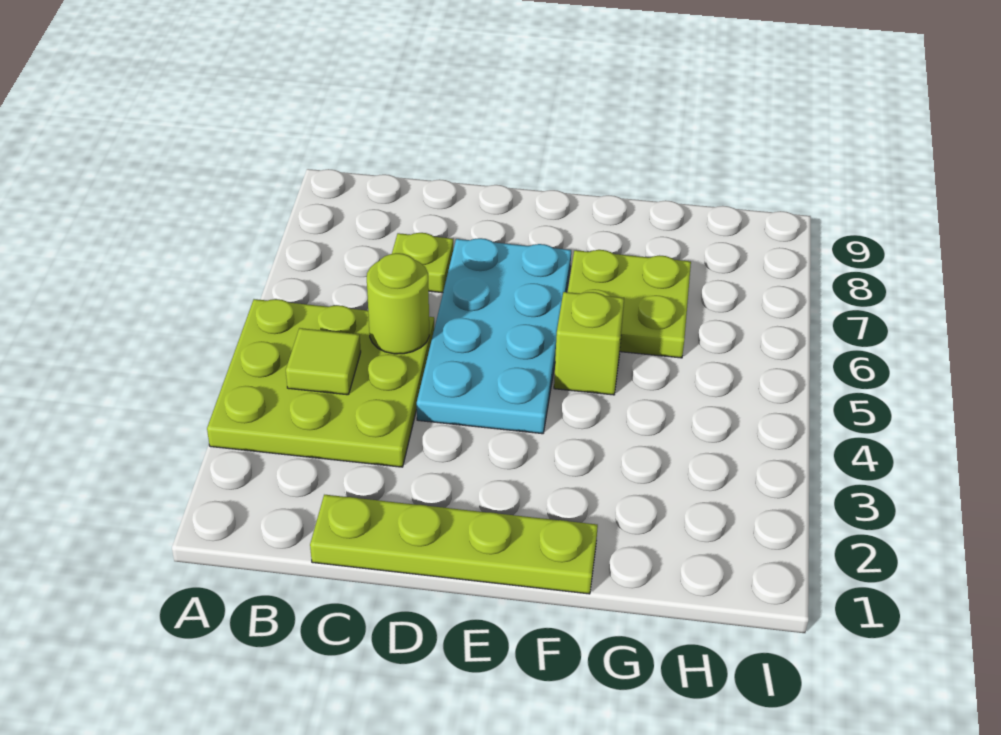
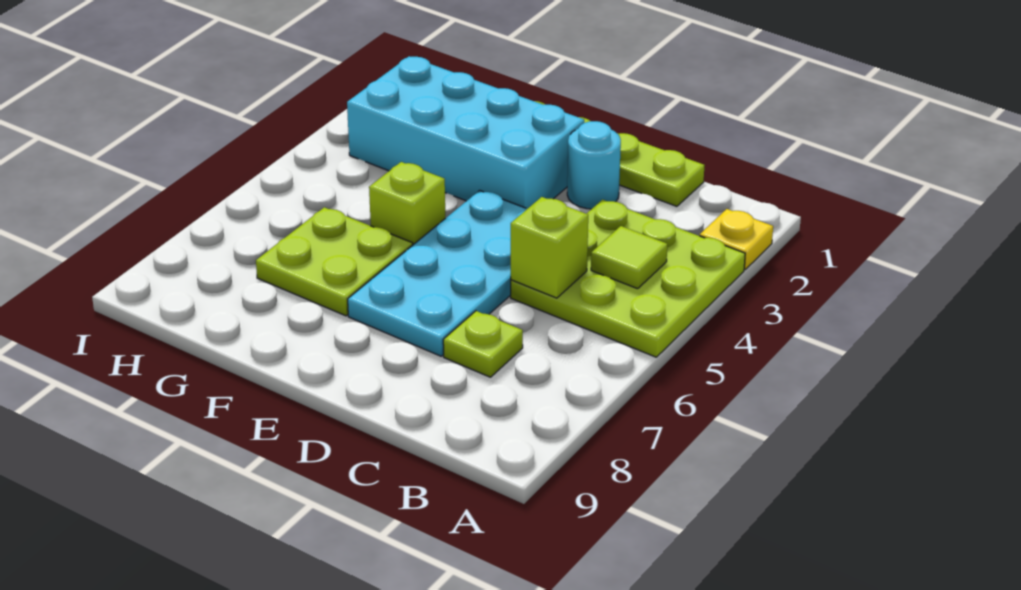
none -> yellow plate A2 level 1
lime round brick C5 level 2 -> lime brick C5 level 2
none -> cyan round brick D2 level 1
none -> cyan brick E2:H3 level 1

